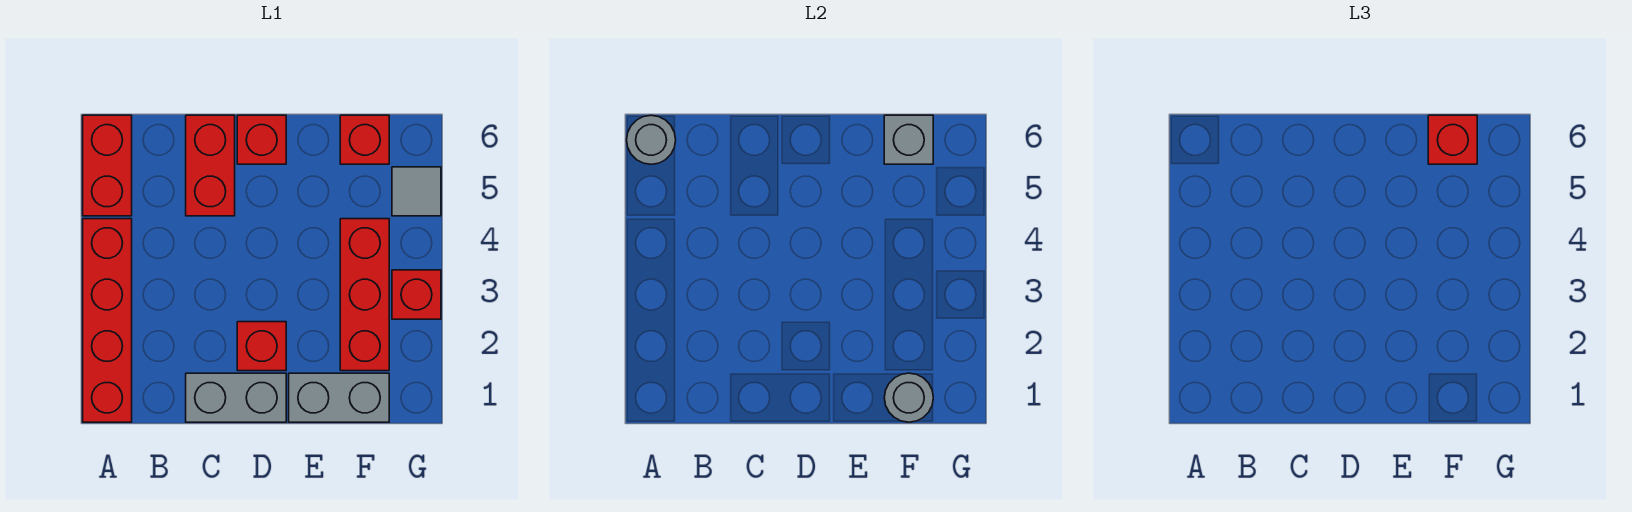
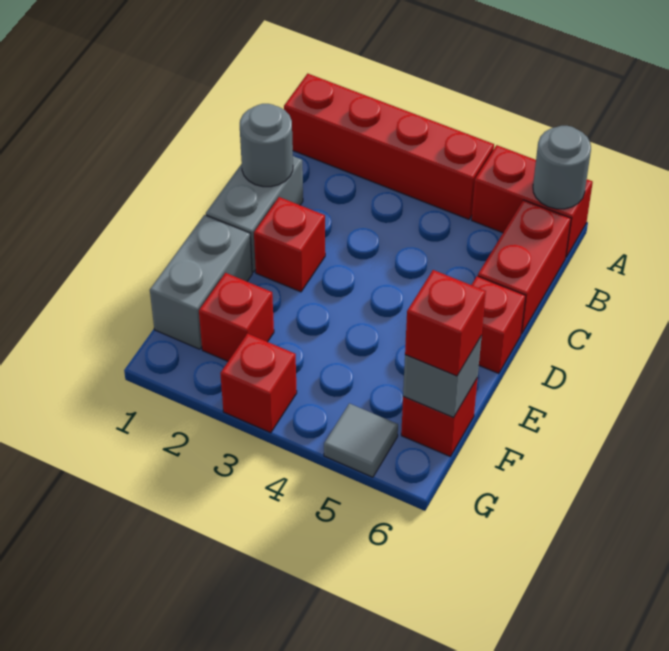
red brick C5:C6 level 1 -> red brick B6:C6 level 1
grey round brick F1 level 2 -> grey round brick C1 level 2
red brick F2:F4 level 1 -> red brick F2 level 1

